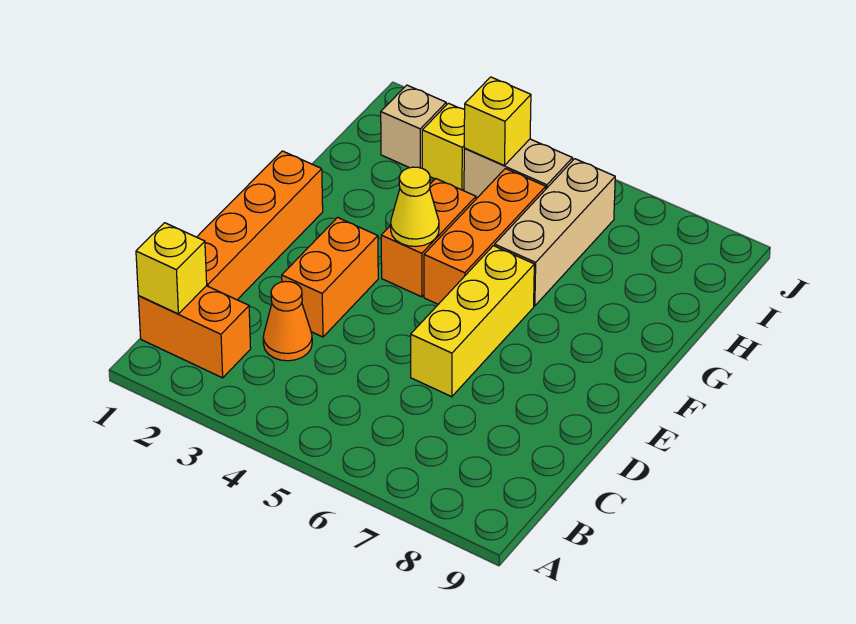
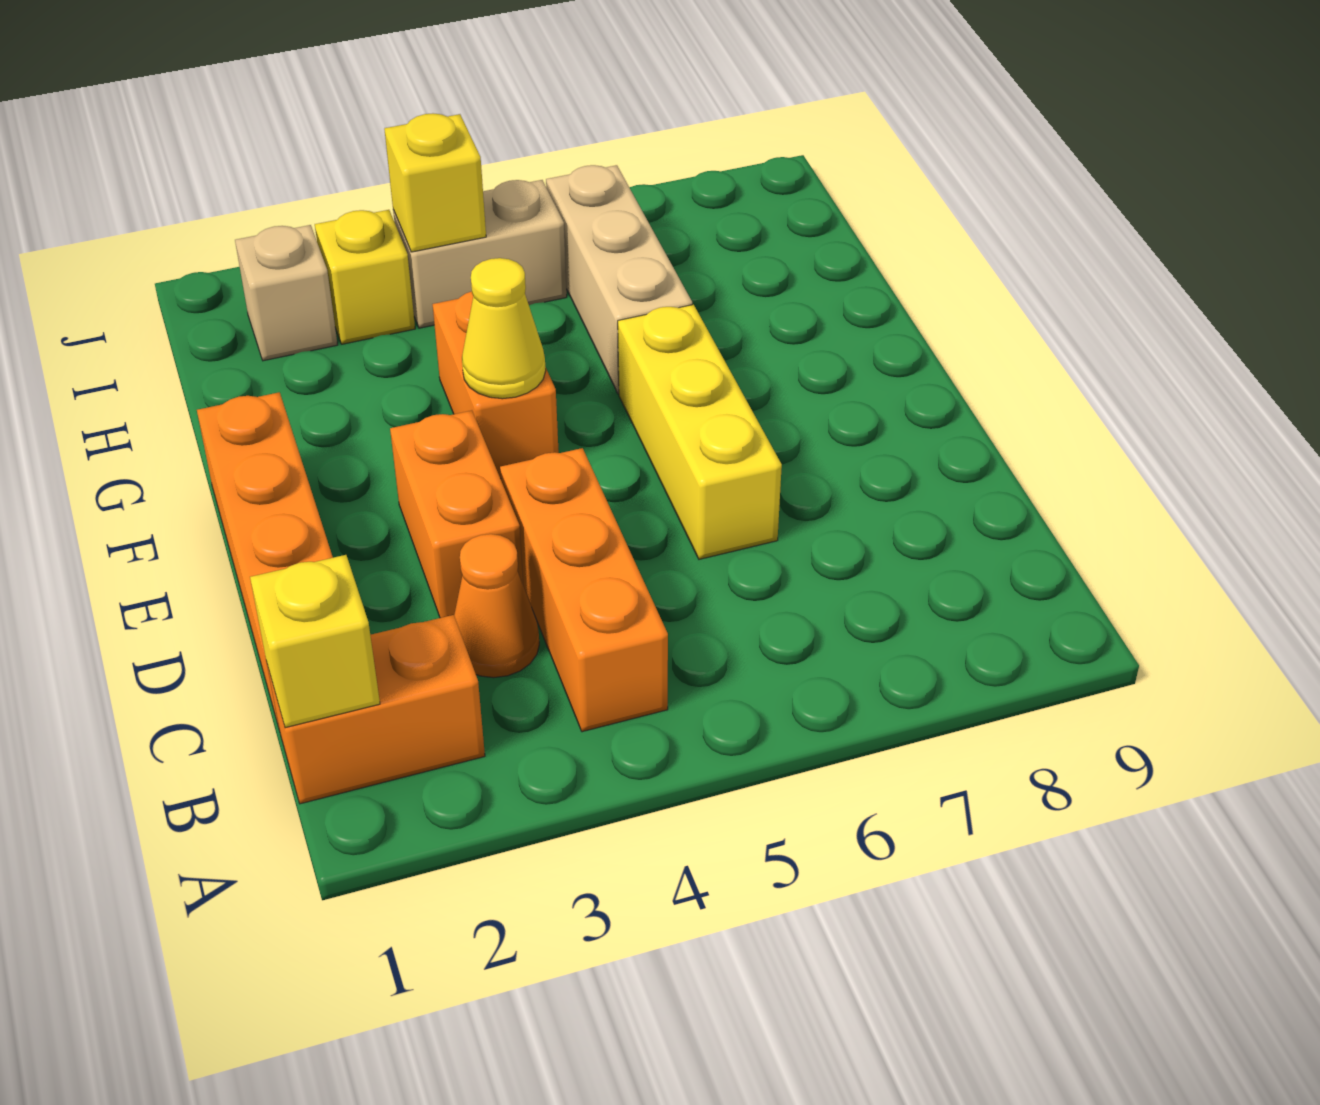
orange brick F5:H5 level 1 -> orange brick B4:D4 level 1

